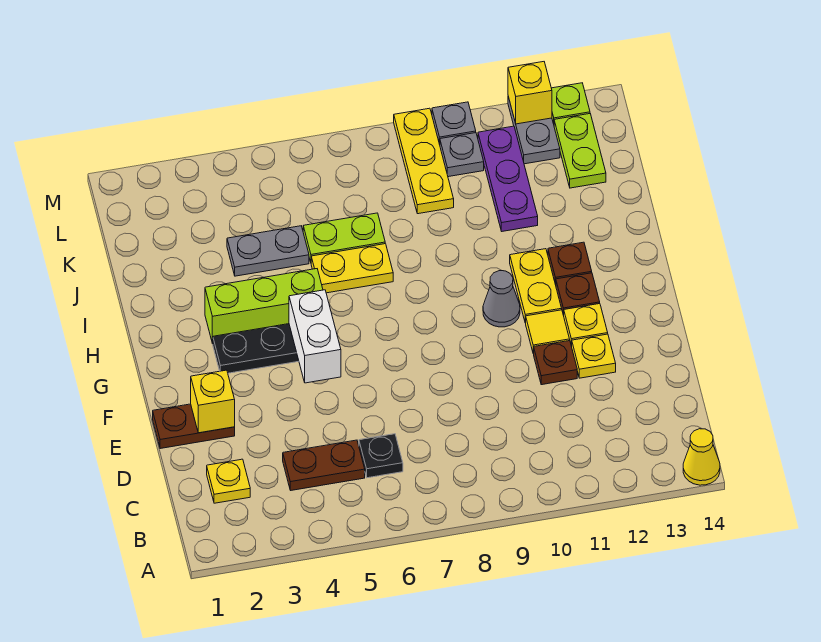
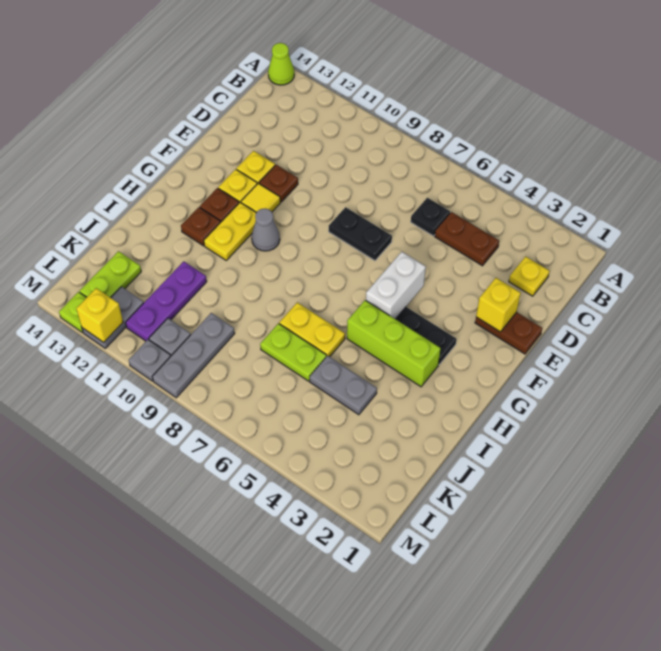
yellow cone A14 level 1 -> lime cone A14 level 1
none -> black plate E7:E8 level 1
yellow plate K9:M9 level 1 -> grey plate K9:M9 level 1

